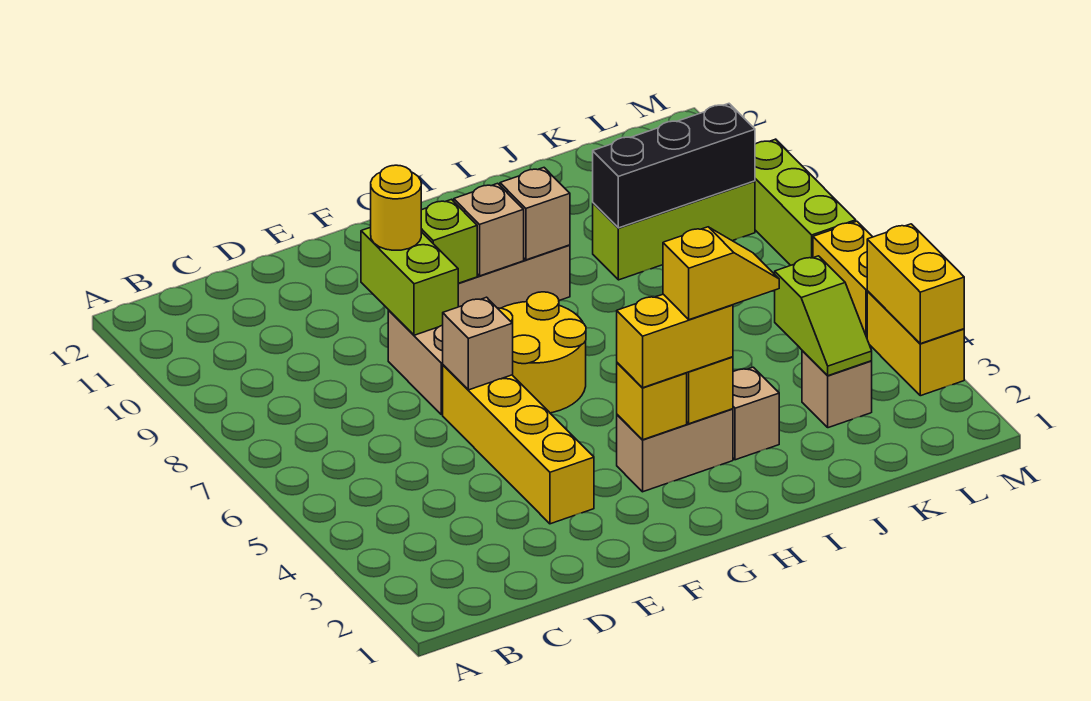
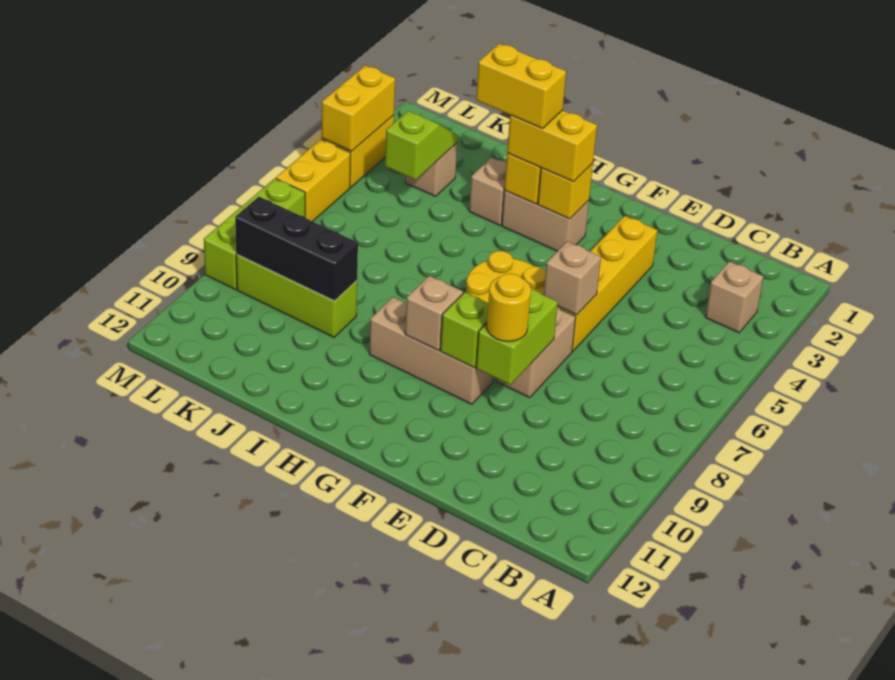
yellow slope H3:I3 level 4 top H -> yellow brick H3:I3 level 4
tan brick H9 level 2 -> tan brick B3 level 1

